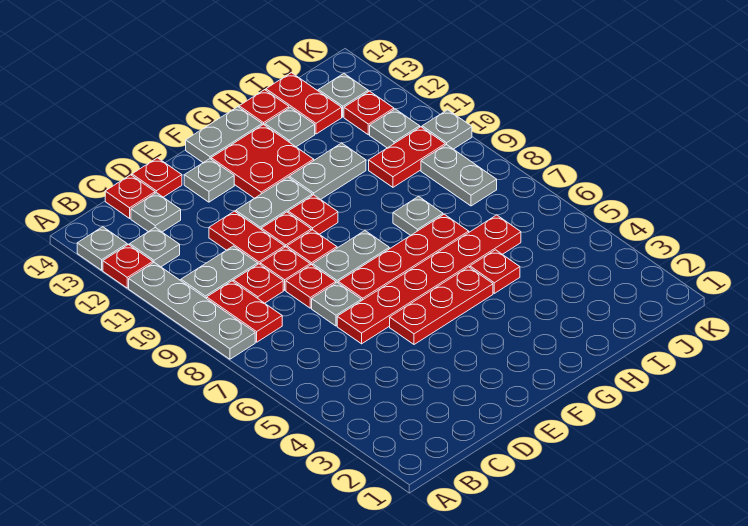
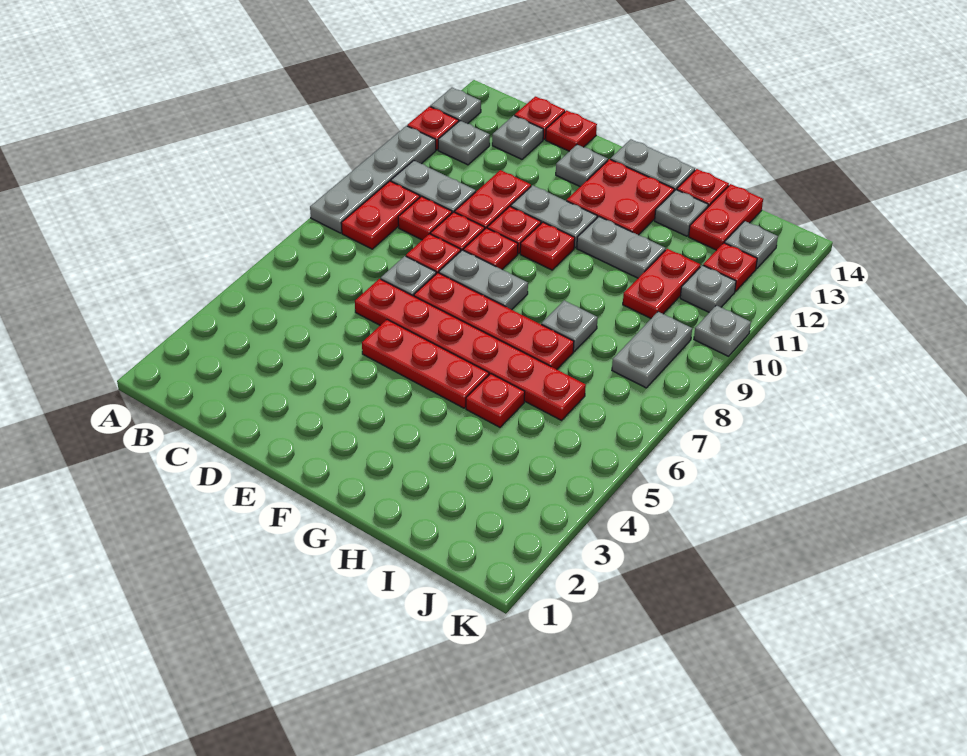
red plate I10:J10 level 1 -> red plate I10:I11 level 1

